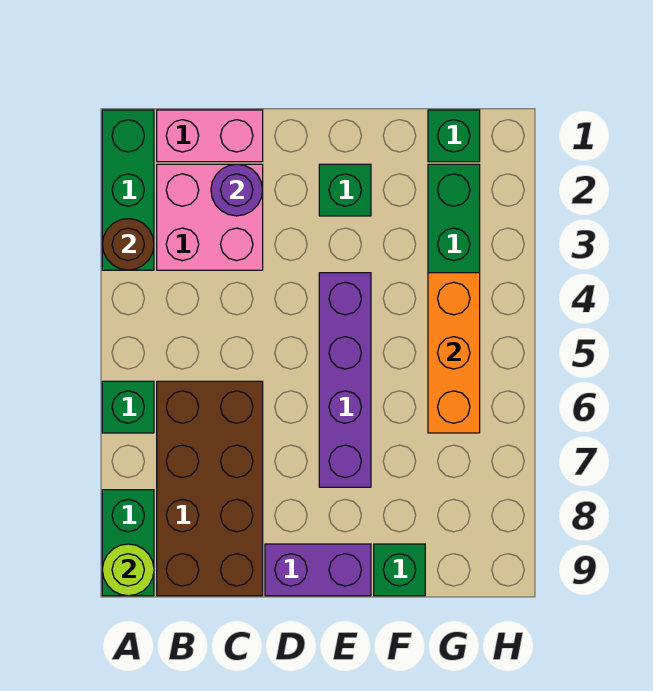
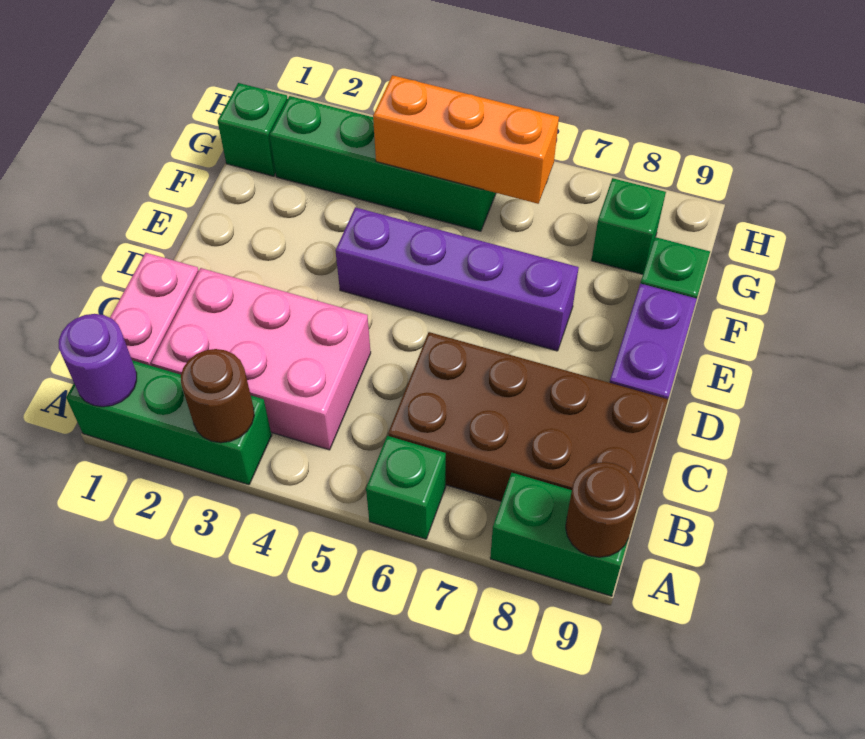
lime round brick A9 level 2 -> brown round brick A9 level 2
pink brick B2:C3 level 1 -> pink brick B2:C4 level 1
purple round brick C2 level 2 -> purple round brick A1 level 2
green brick E2 level 1 -> green brick G8 level 1

